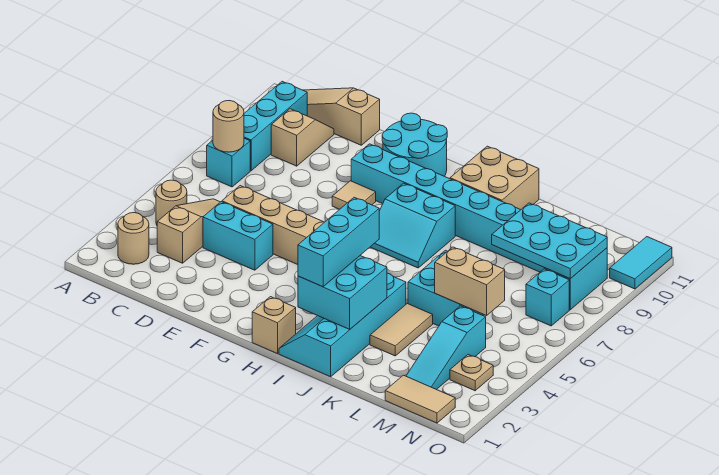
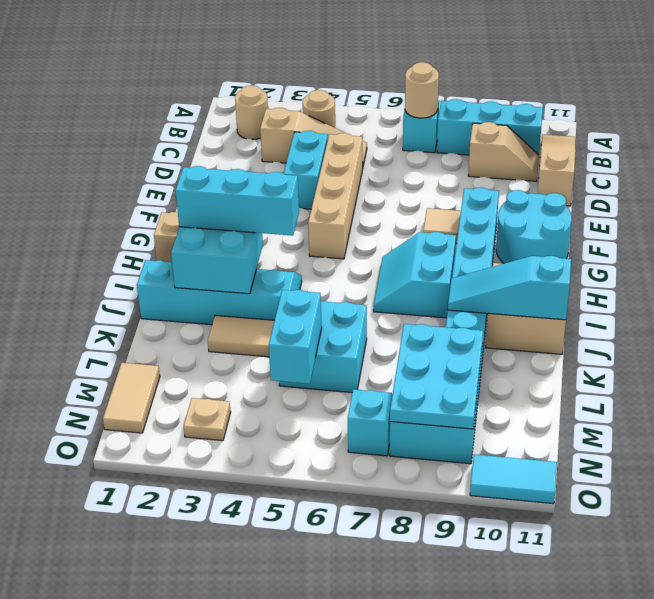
tan brick L5:M5 level 2 -> cyan brick L5:M5 level 2
cyan slope M2:M4 level 1 top 4 -> cyan slope J9:J11 level 2 top 11

